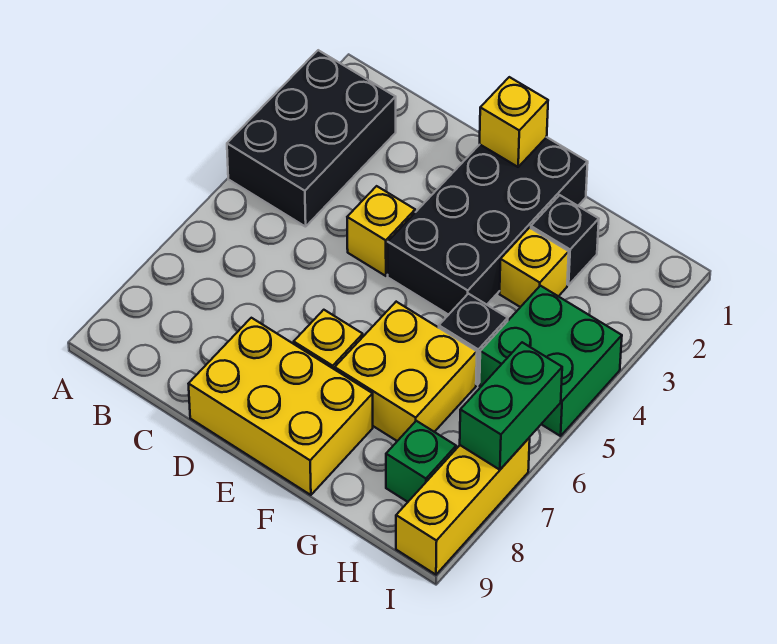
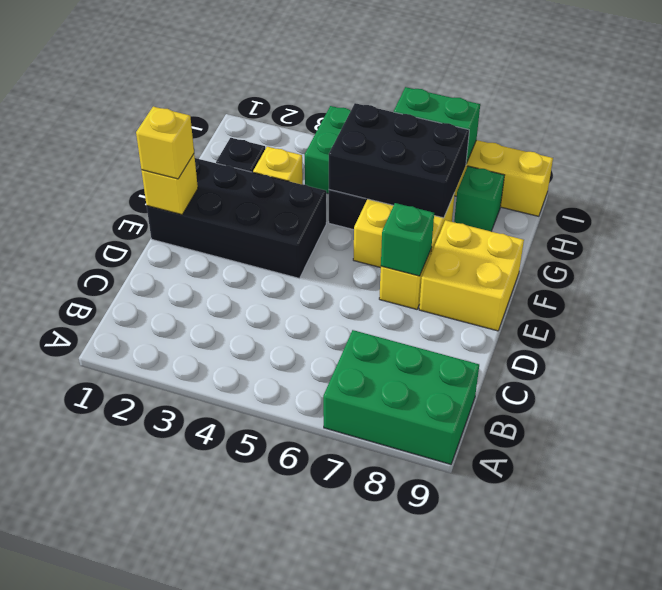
black brick A2:B4 level 1 -> black brick G5:H7 level 2
none -> green brick A7:B9 level 1
yellow brick D4 level 1 -> yellow brick E1 level 3
yellow brick D8:F9 level 1 -> yellow brick E8:F9 level 1
none -> green brick E7 level 2

